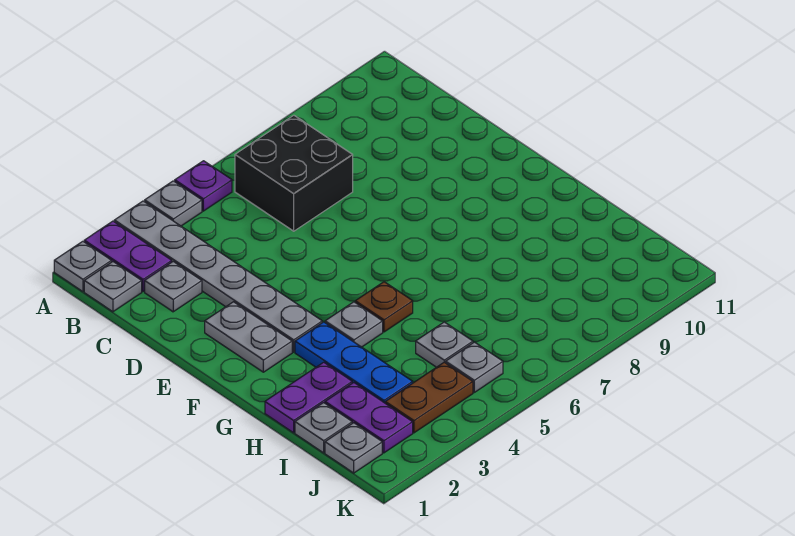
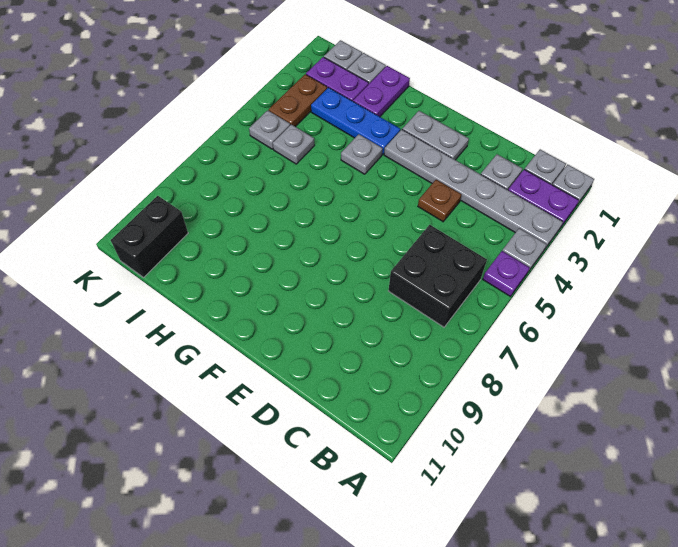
brown plate G5 level 1 -> brown plate D4 level 1
none -> black brick J10:J11 level 1

